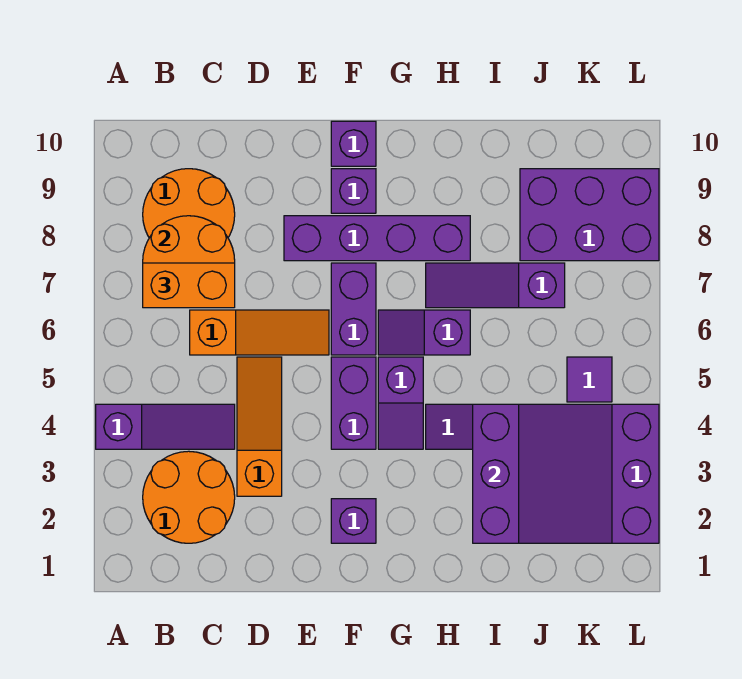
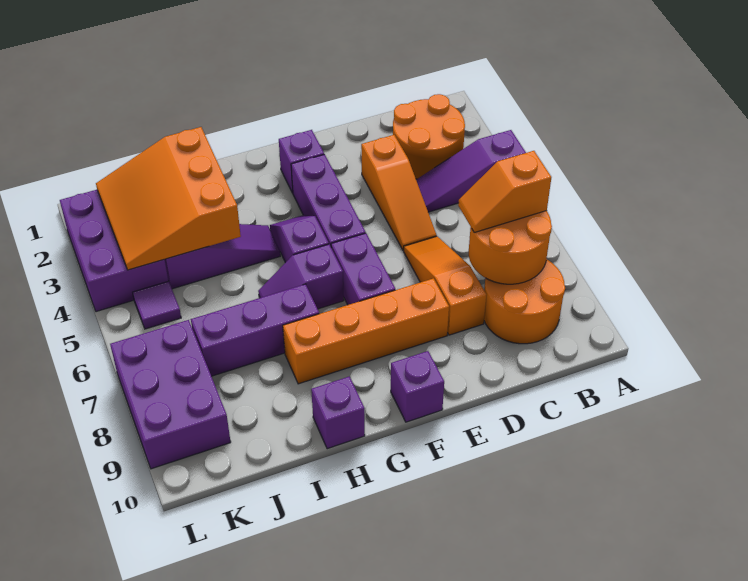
orange brick B7:C7 level 3 -> orange slope B7:C7 level 3 top B
orange slope C6:E6 level 1 top C -> orange slope D6:D8 level 1 top 8
purple brick E8:H8 level 1 -> orange brick E8:H8 level 1
purple brick F4:F5 level 1 -> purple brick F3:F5 level 1
purple brick F9 level 1 -> purple brick H10 level 1
purple slope G6:H6 level 1 top H -> purple slope G6:H6 level 1 top G
purple slope H7:J7 level 1 top J -> purple brick H7:J7 level 1
purple slope I2:K4 level 2 top I -> orange slope I2:K4 level 2 top I
purple brick J8:L9 level 1 -> purple brick K7:L9 level 1

